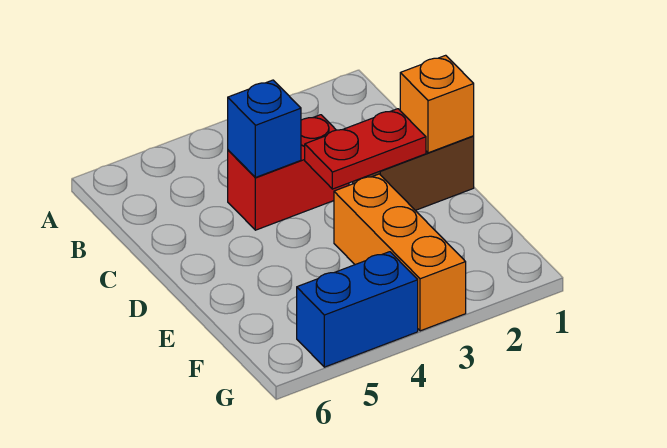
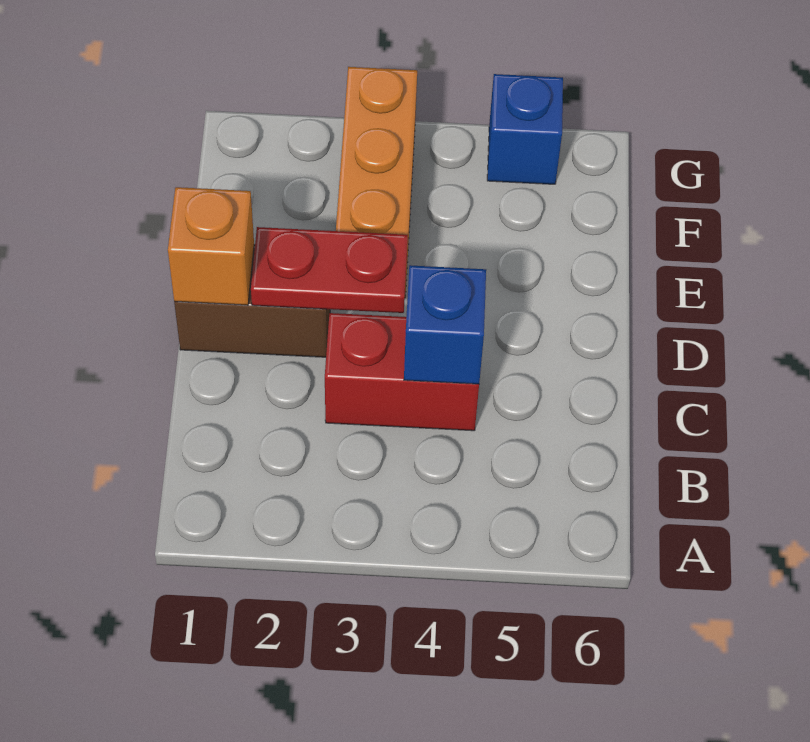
blue brick G4:G5 level 1 -> blue brick G5 level 1

